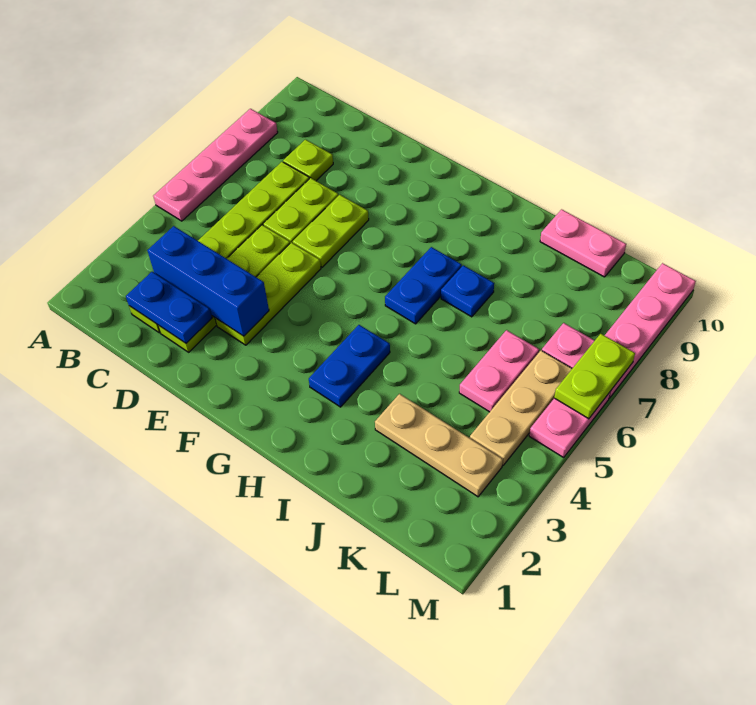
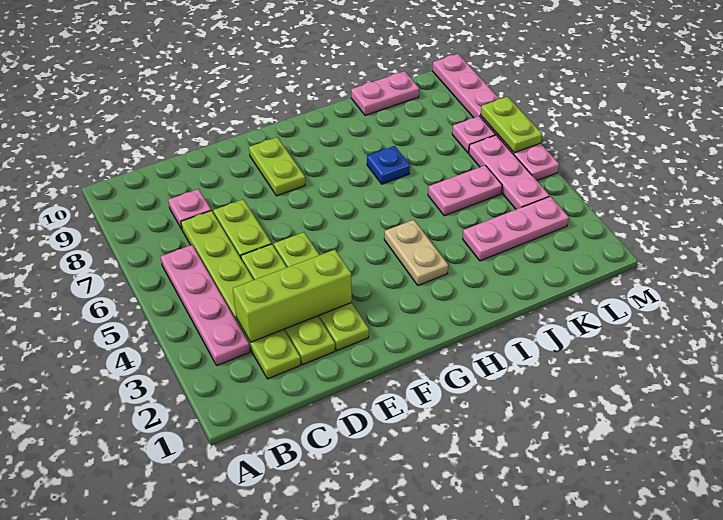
pink plate A5:A8 level 1 -> pink plate B3:B6 level 1
blue plate C2:D2 level 2 -> none
blue brick C3:E3 level 2 -> lime brick C3:E3 level 2
lime plate C8 level 1 -> pink plate C8 level 1
lime plate E3:E5 level 1 -> lime plate E2:E5 level 1
lime plate E6:E7 level 1 -> lime plate F8:F9 level 1
blue plate H3:H4 level 1 -> tan plate H3:H4 level 1
blue plate H6:H7 level 1 -> none
tan plate J3:L3 level 1 -> pink plate J3:L3 level 1
pink plate K5:K6 level 1 -> pink plate J5:K5 level 1
tan plate L4:L6 level 1 -> pink plate L4:L6 level 1

